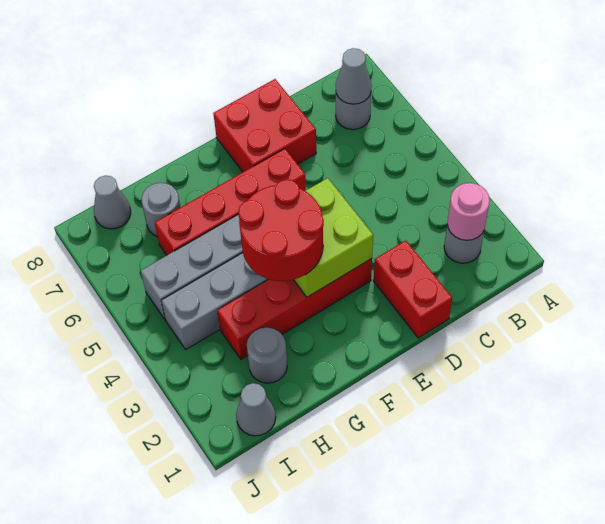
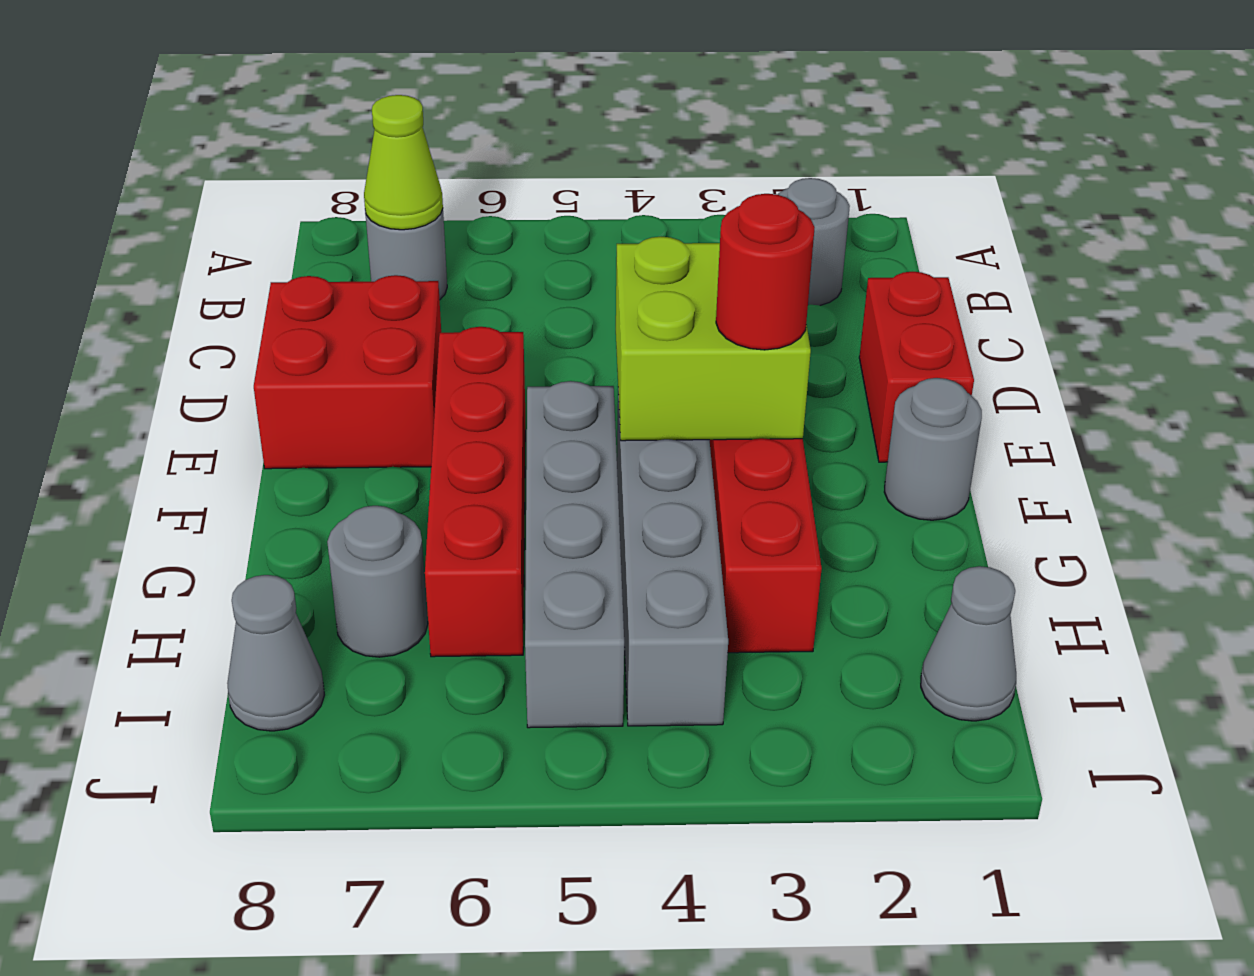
pink round brick B2 level 2 -> none
grey cone B7 level 2 -> lime cone B7 level 2
red brick D1:D2 level 1 -> red brick D1:E1 level 1
red round brick F3:G4 level 3 -> red round brick F3 level 3
grey round brick H2 level 1 -> grey round brick F1 level 1

